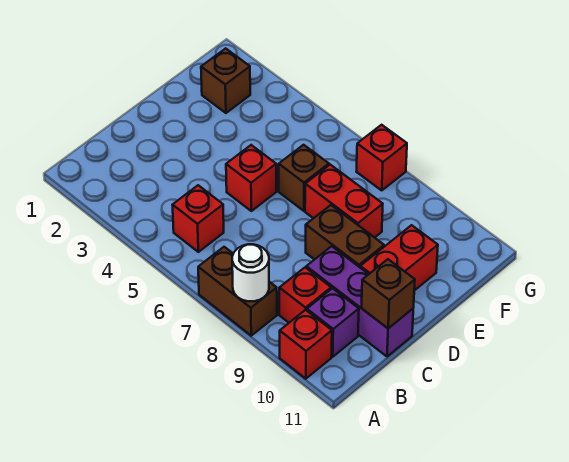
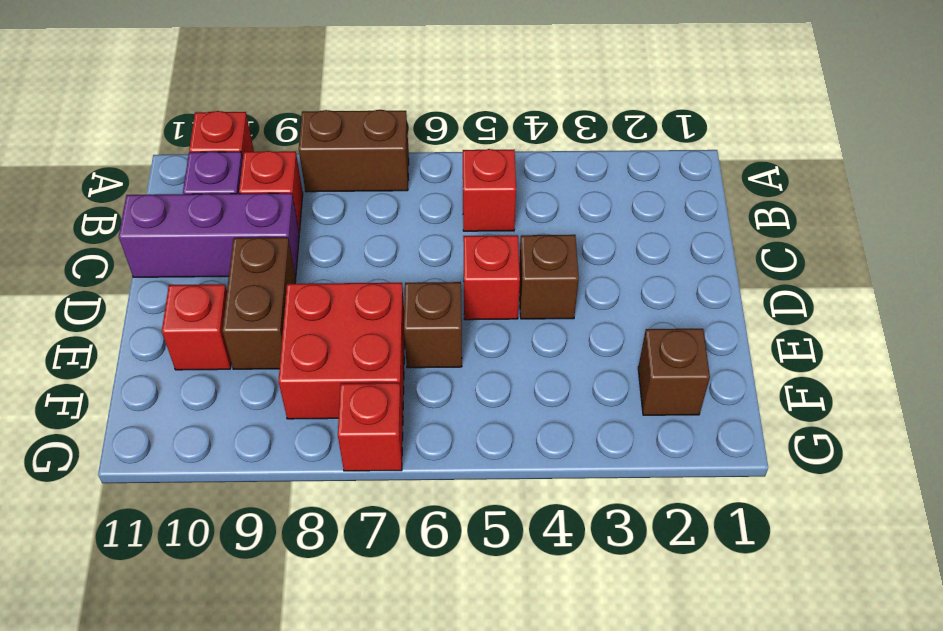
white round brick A8 level 2 -> none
brown brick C11 level 2 -> brown brick D4 level 1
brown brick D8:D9 level 1 -> brown brick D9:E9 level 1
red brick D10:E10 level 1 -> red brick E10 level 1
red brick E7:E8 level 1 -> red brick E7:F8 level 1

